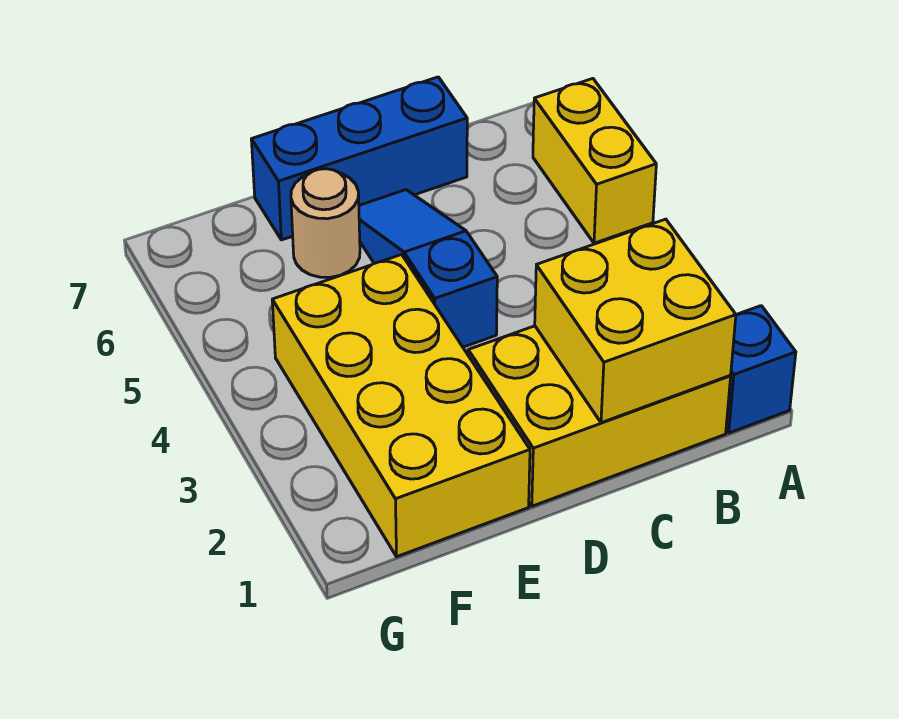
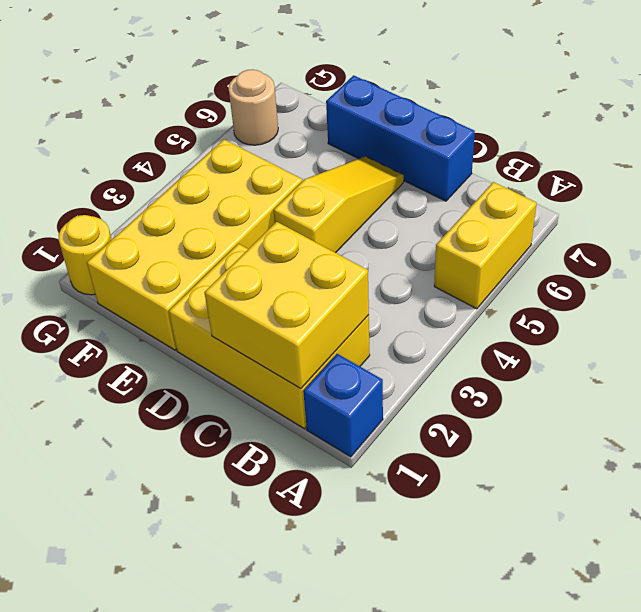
blue slope D4:D6 level 1 top 4 -> yellow slope D4:D6 level 1 top 4
tan round brick E6 level 1 -> tan round brick G6 level 1
none -> yellow round brick G1 level 1

